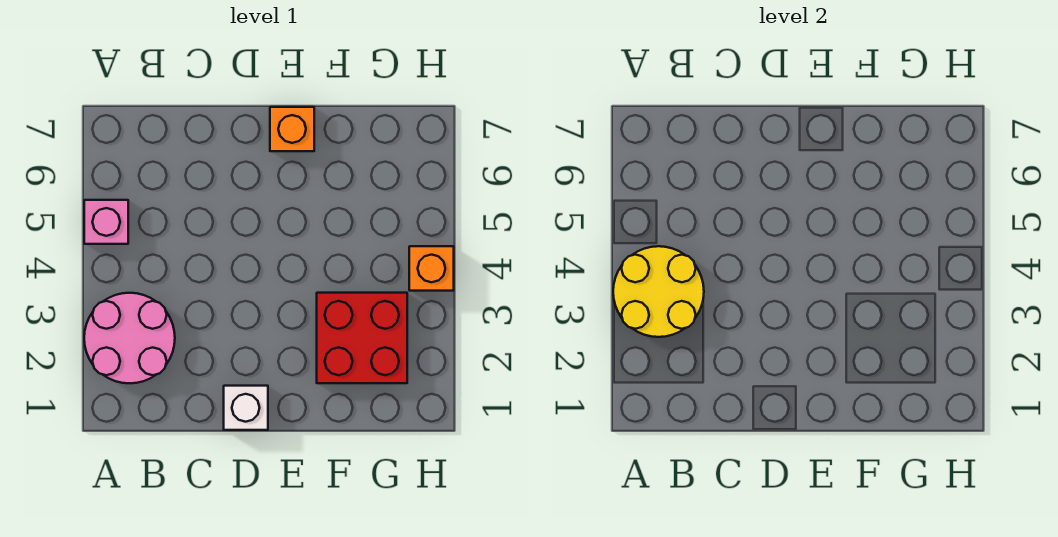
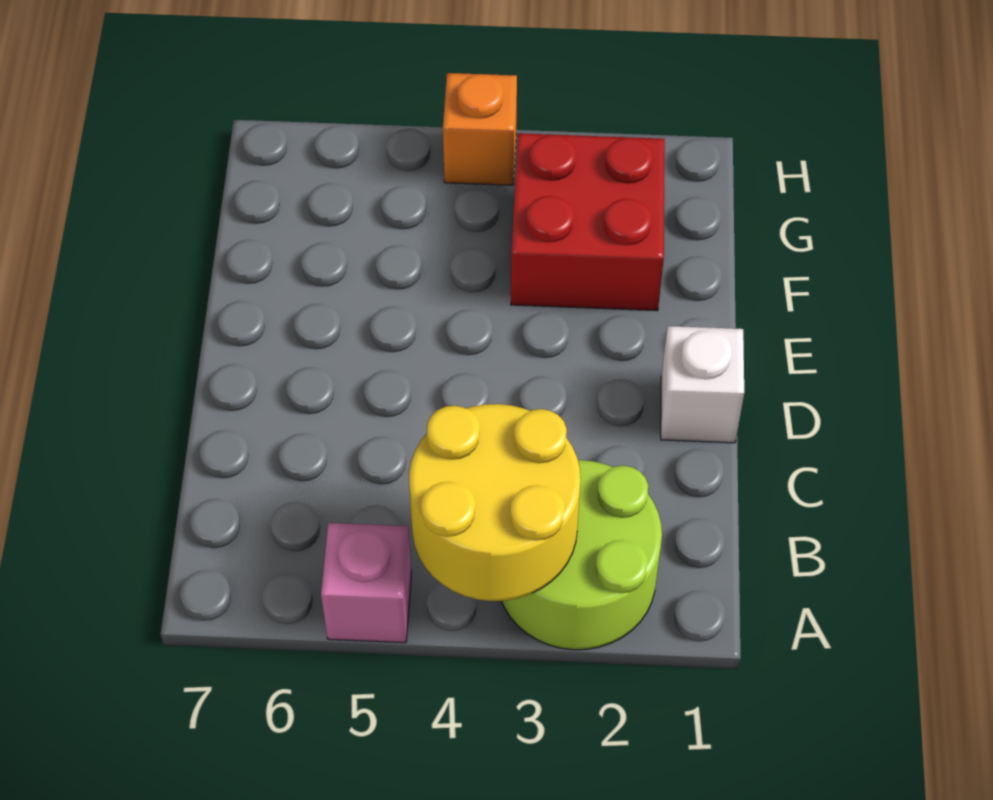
pink round brick A2:B3 level 1 -> lime round brick A2:B3 level 1
orange brick E7 level 1 -> none

